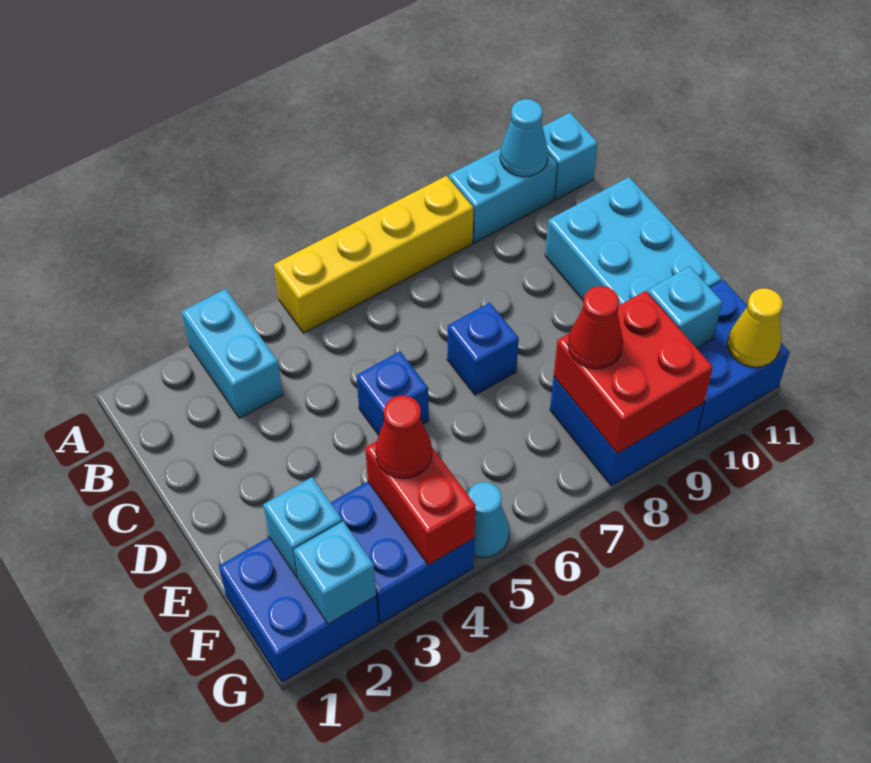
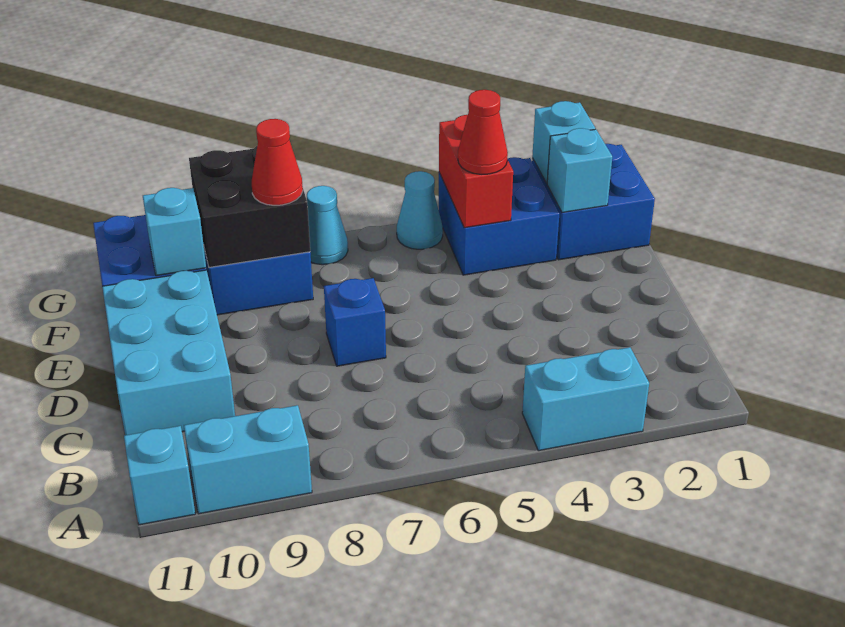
cyan brick A3:B3 level 1 -> cyan brick A3:A4 level 1
yellow brick A5:A8 level 1 -> none
cyan cone A10 level 2 -> cyan cone G7 level 1
blue brick D5 level 1 -> none
red brick F8:G9 level 2 -> black brick F8:G9 level 2
yellow cone G11 level 2 -> none

